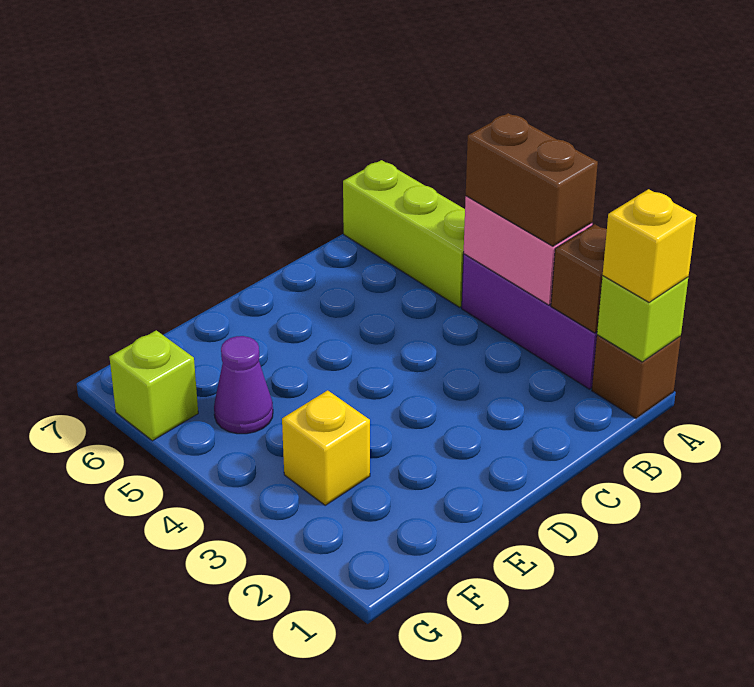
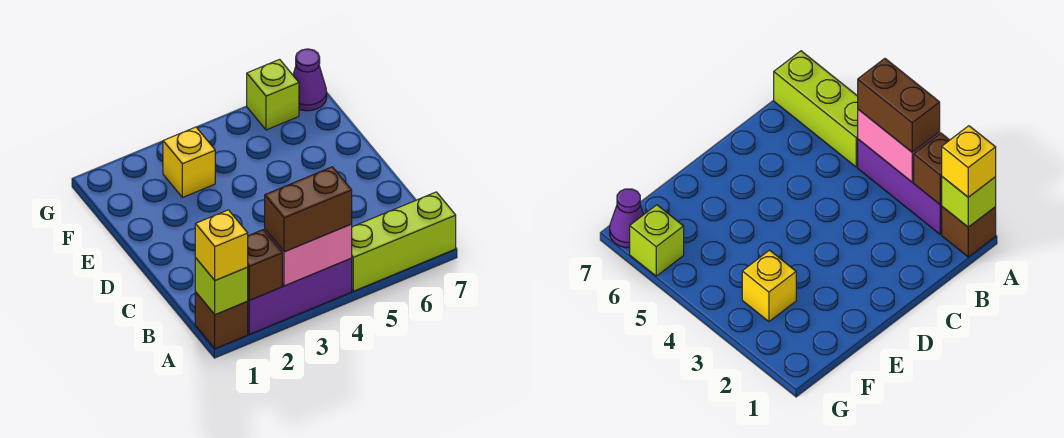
purple cone F5 level 1 -> purple cone G7 level 1

